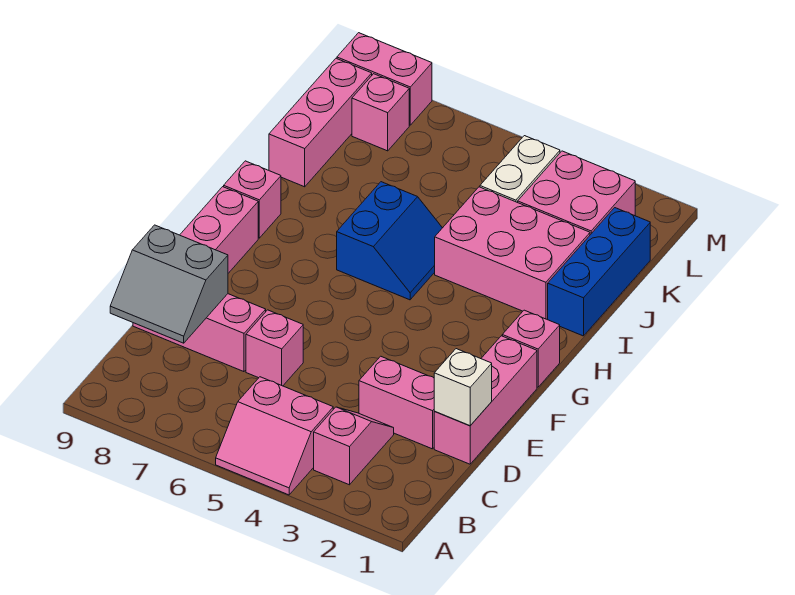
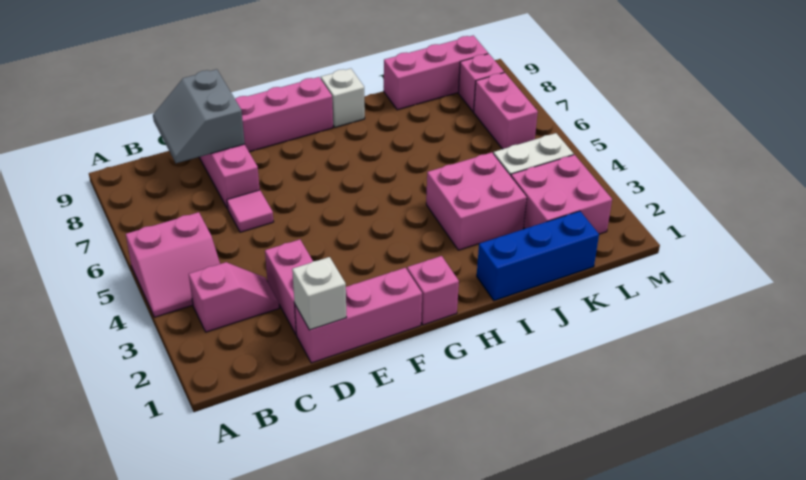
pink slope A4:B5 level 1 top B -> pink slope A4:B5 level 1 top 5
pink brick D6 level 1 -> pink tile D6 level 1
blue slope H5:I6 level 1 top 6 -> none
pink brick H9 level 1 -> white brick H9 level 1
pink brick I2:J4 level 1 -> pink brick I3:J4 level 1
pink brick M8:M9 level 1 -> pink brick L6:L7 level 1

